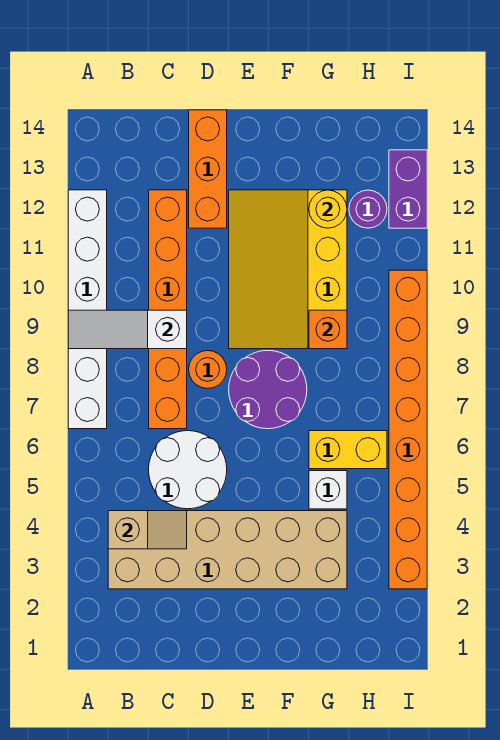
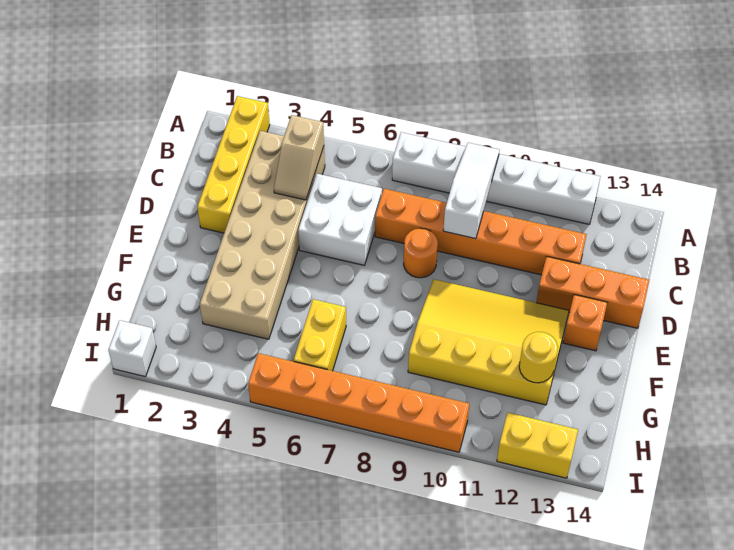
none -> yellow brick A2:D2 level 1
white round brick C5:D6 level 1 -> white brick C5:D6 level 1
purple round brick E7:F8 level 1 -> none
white brick G5 level 1 -> white brick I1 level 1
orange brick G9 level 2 -> orange brick E13 level 1
purple round brick H12 level 1 -> none
orange brick I3:I10 level 1 -> orange brick I5:I10 level 1
purple brick I12:I13 level 1 -> yellow brick I12:I13 level 1

